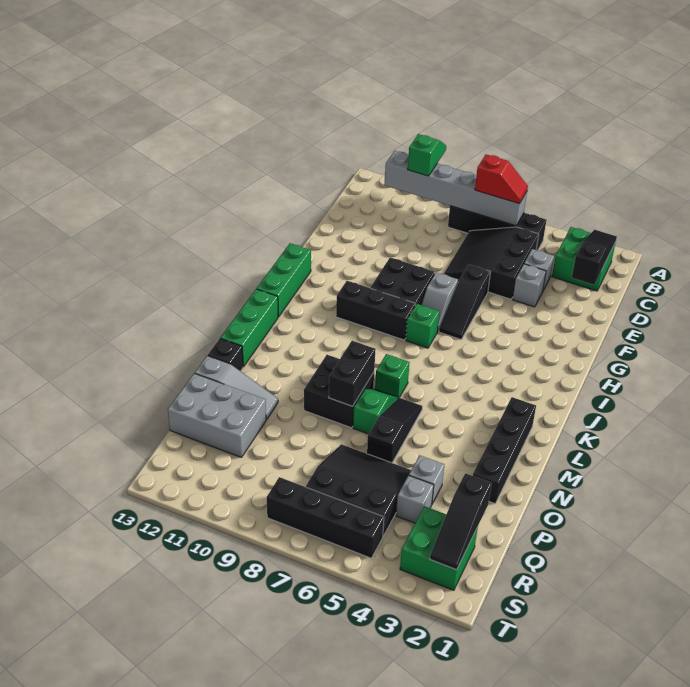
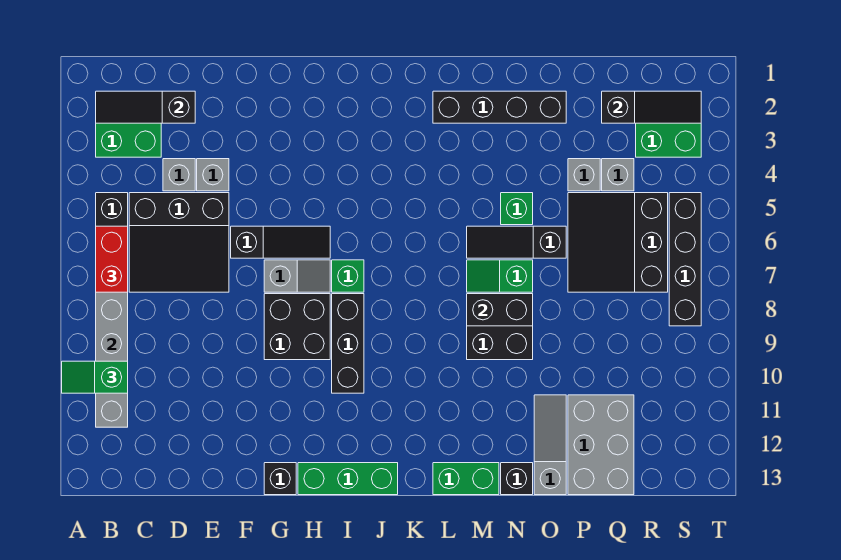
red slope B6:B7 level 3 top 7 -> red brick B6:B7 level 3
none -> black brick G13 level 1
green brick K13:M13 level 1 -> green brick L13:M13 level 1
green brick L7 level 1 -> green brick N5 level 1

